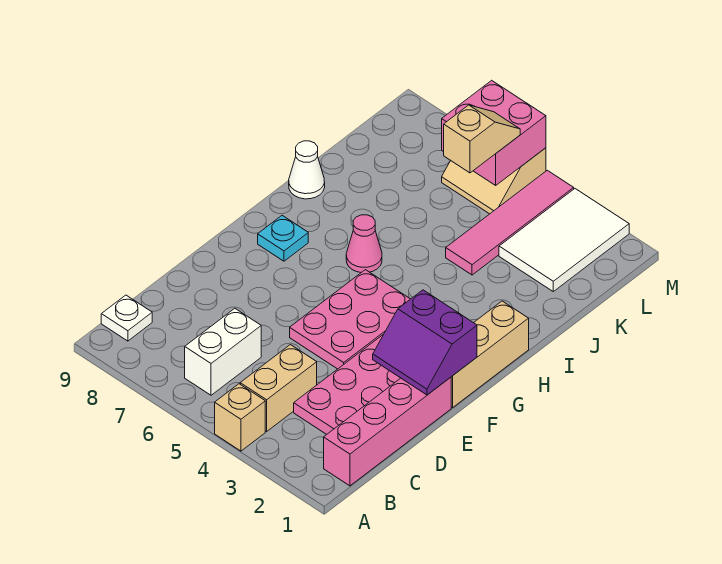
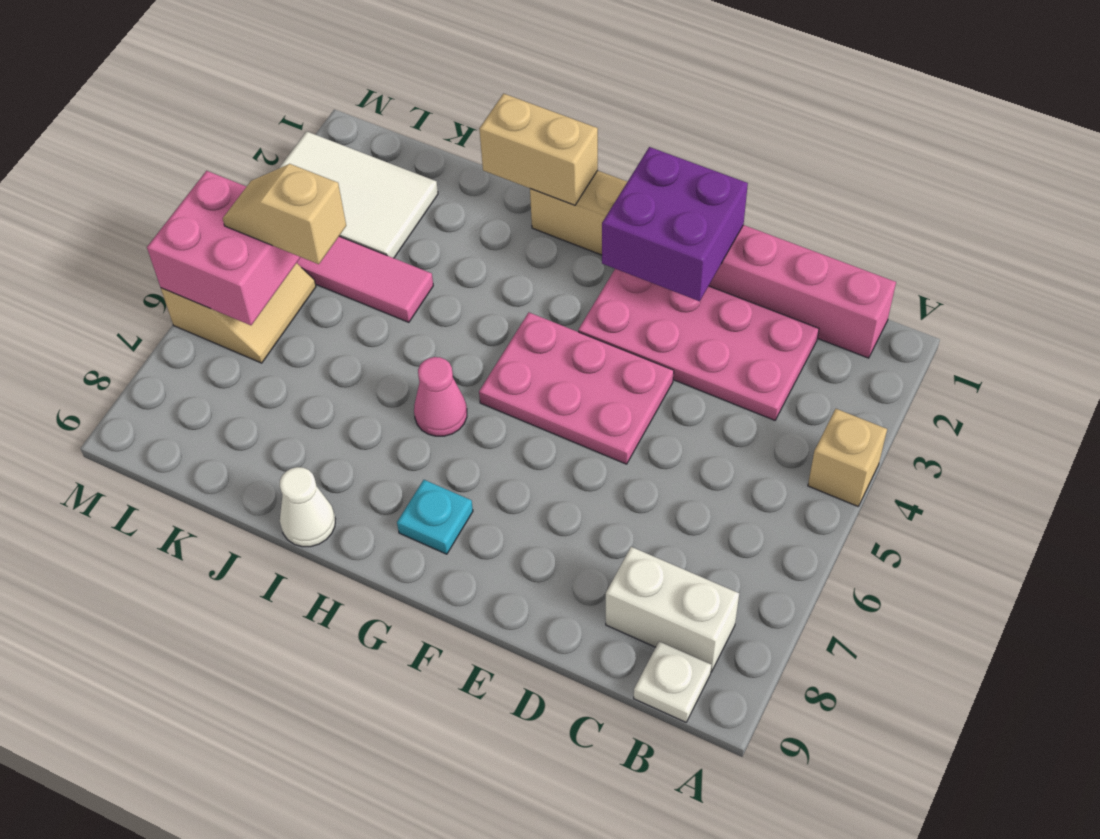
tan brick B4:C4 level 1 -> tan brick H1:I1 level 2
white brick B6:C6 level 1 -> white brick B8:C8 level 1
purple slope E1:F2 level 2 top F -> purple brick E1:F2 level 2

